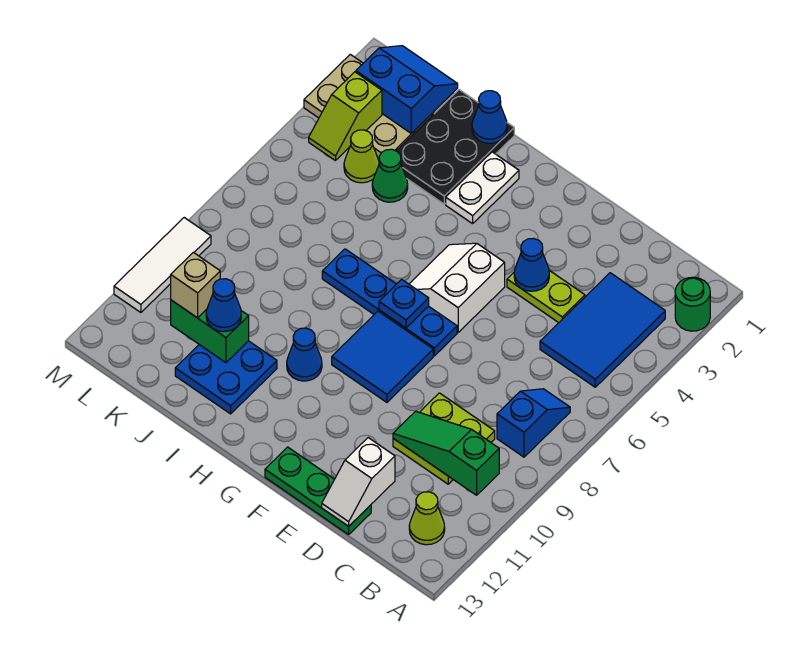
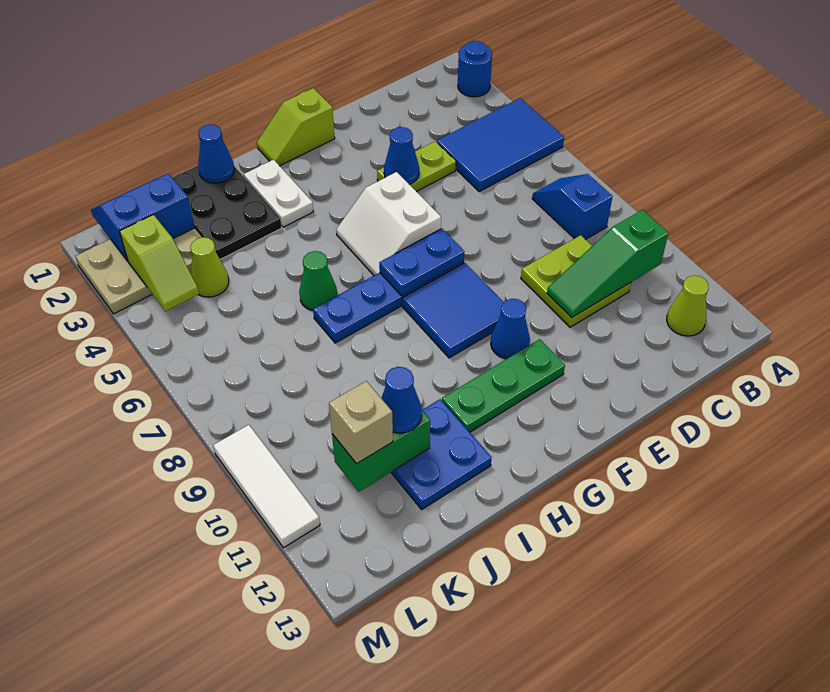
green round brick A2 level 1 -> blue round brick A2 level 1
blue tile B3:C5 level 1 -> blue tile A4:C5 level 1
white slope D12:D13 level 2 top 12 -> none
green plate D13:F13 level 1 -> green plate F11:H11 level 1
none -> lime slope F1:G1 level 1 top F
blue plate G7 level 2 -> blue plate F7:G7 level 2
blue cone H10 level 1 -> blue cone F10 level 1
green cone J4 level 1 -> green cone I6 level 1

